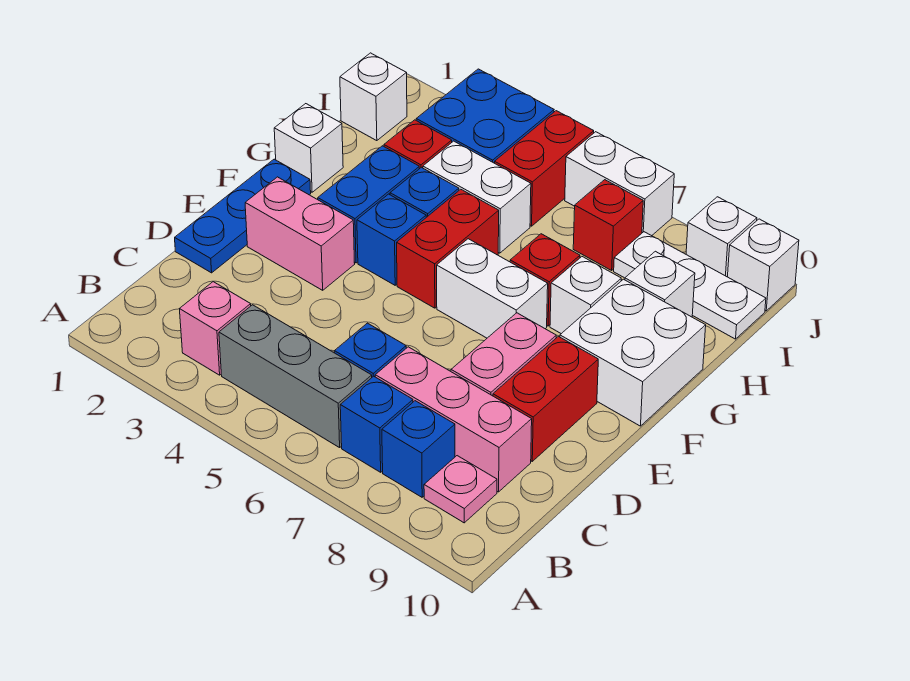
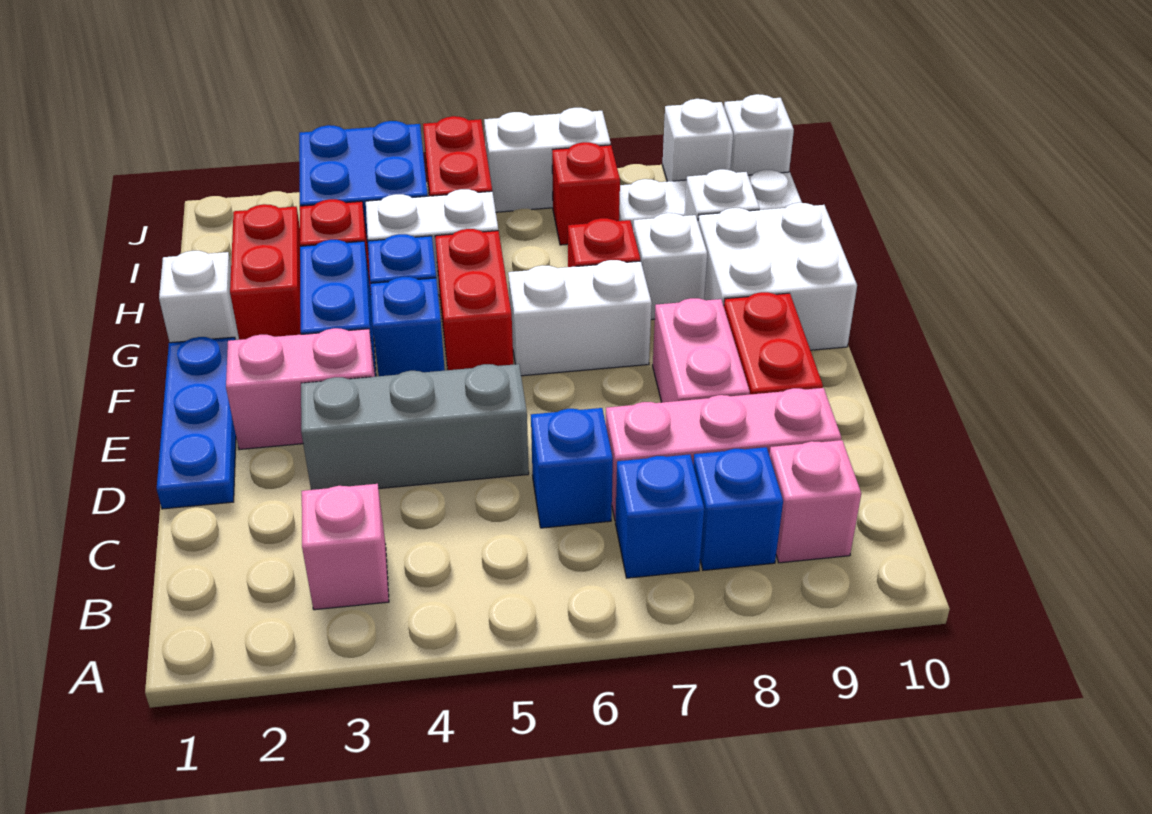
grey brick B4:B6 level 1 -> grey brick D3:D5 level 1
pink plate B9 level 1 -> pink brick B9 level 1
none -> red brick G2:H2 level 1
white brick I1 level 1 -> none

